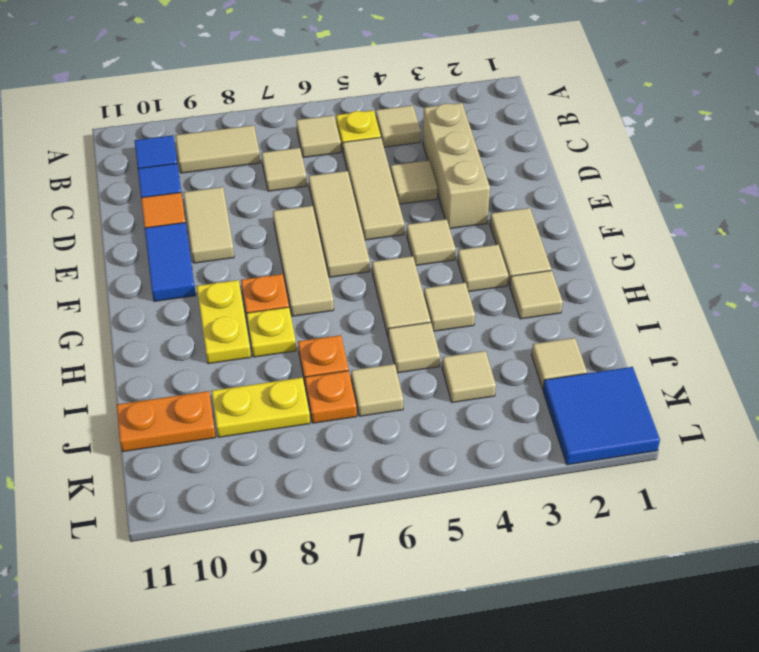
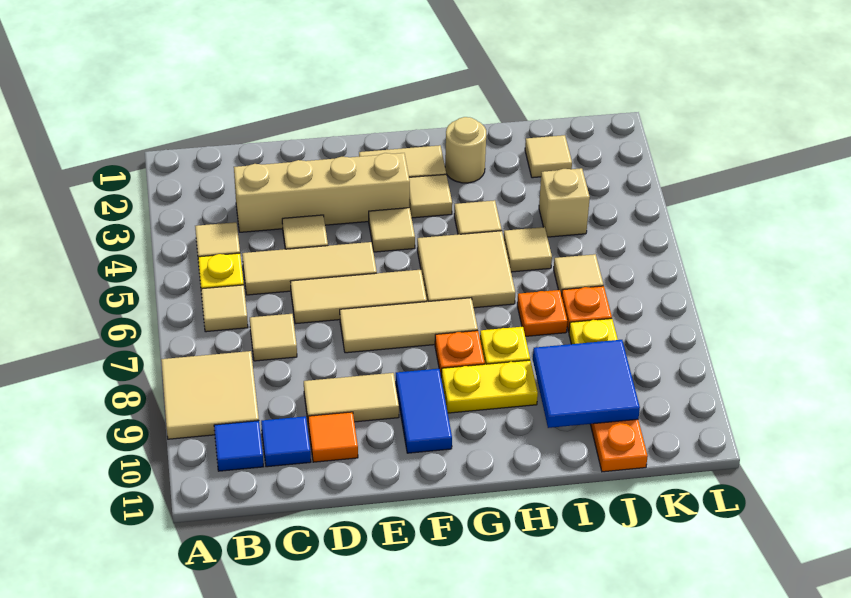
tan tile B8:B9 level 1 -> tan tile A8:B9 level 1
tan brick C3:E3 level 1 -> tan brick C3:F3 level 1
blue tile E10:F10 level 1 -> blue tile F9:F10 level 1
tan tile G5:H5 level 1 -> tan tile G5:H6 level 1
tan tile H2 level 1 -> tan round brick H2 level 1
tan tile J4 level 1 -> tan brick J4 level 1
blue tile K1:L2 level 1 -> blue tile I9:J10 level 2

